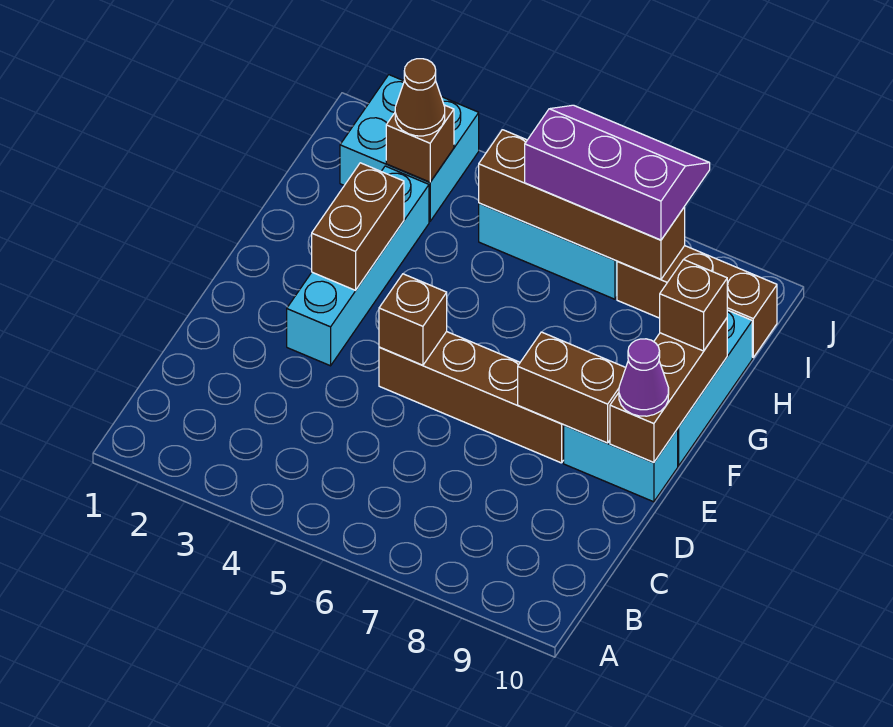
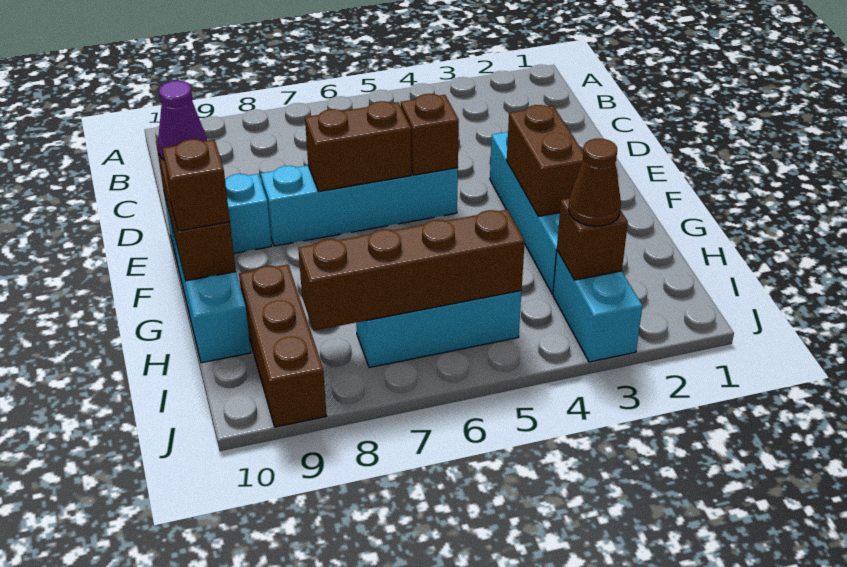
brown brick E5:E8 level 1 -> cyan brick E5:E8 level 1
brown brick E8:E9 level 2 -> brown brick E6:E7 level 2
cyan brick I2:J3 level 1 -> cyan brick I3:J3 level 1
purple slope I6:J8 level 3 top I -> none
brown brick I8:I10 level 1 -> brown brick H9:J9 level 1

